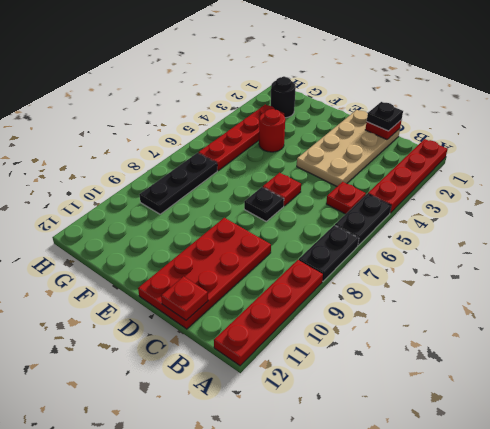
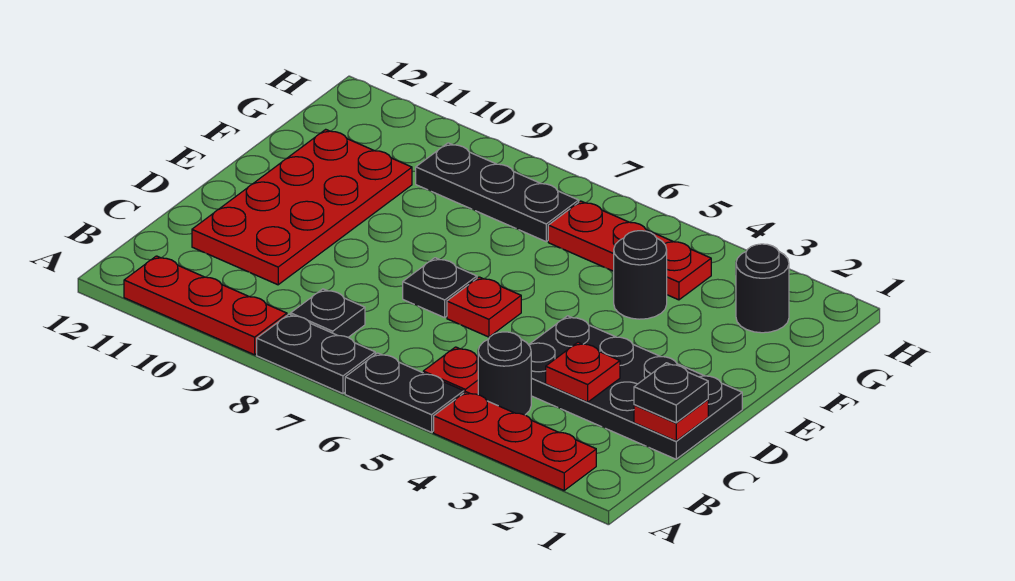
red plate A1:A4 level 1 -> red plate A2:A4 level 1
red plate A9:A12 level 1 -> red plate A9:A11 level 1
none -> black round brick B4 level 1
none -> black plate B8 level 1
tan plate C1:D4 level 1 -> black plate C1:D4 level 1
red plate C9:D12 level 1 -> red plate C10:F11 level 1
red plate C12 level 2 -> red plate C3 level 2
red round brick F4 level 1 -> black round brick F4 level 1
red plate G3:G6 level 1 -> red plate G4:G6 level 1

